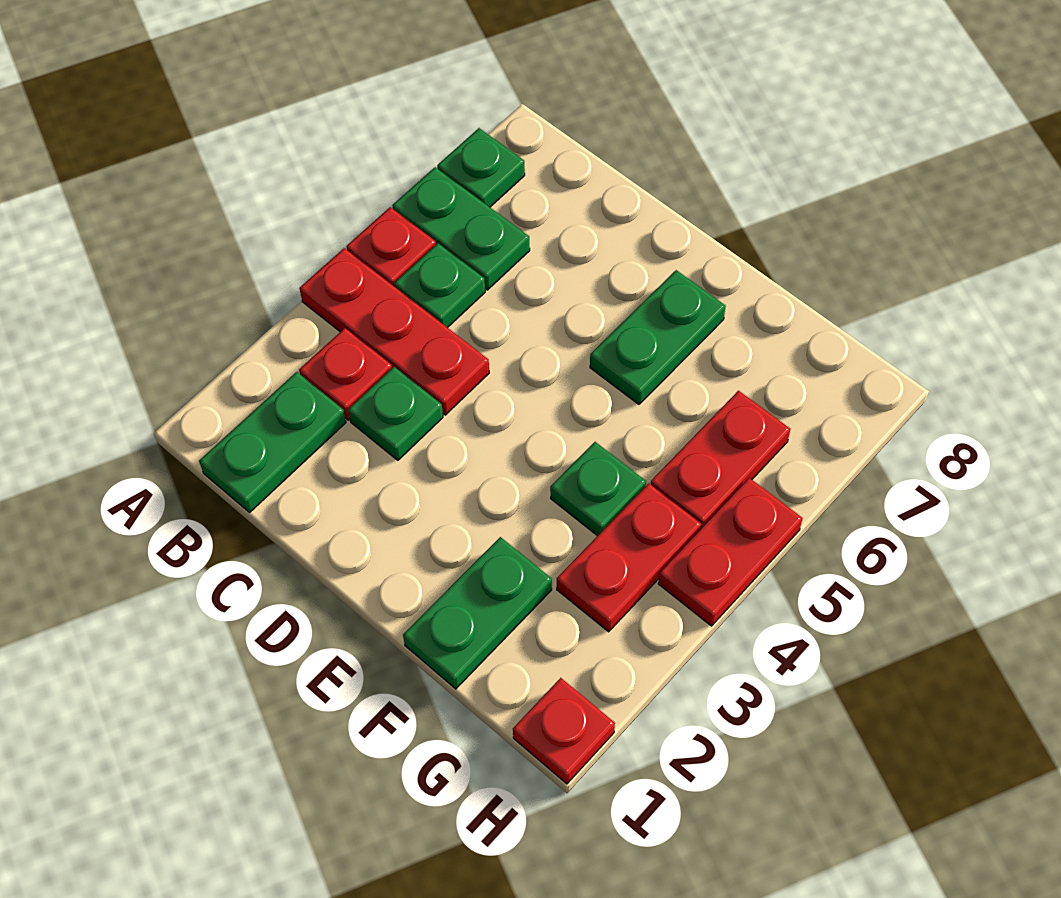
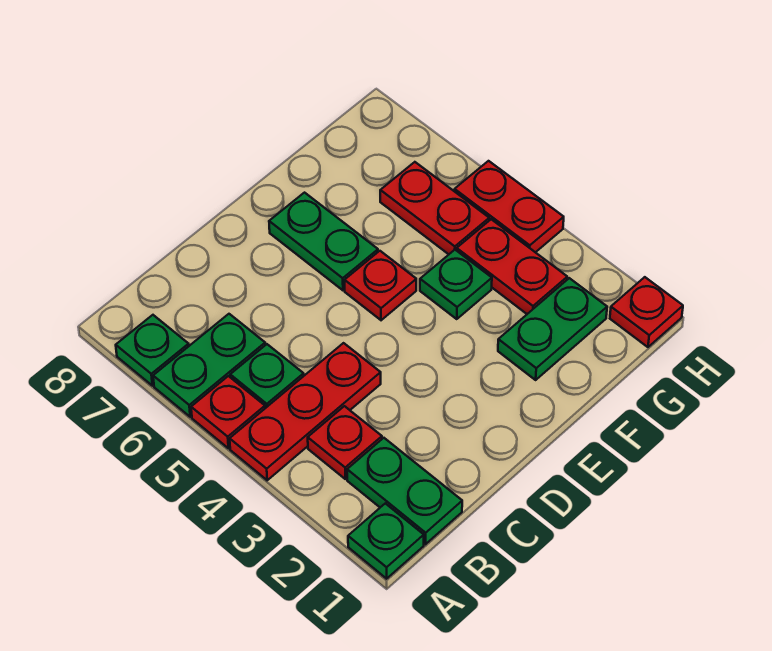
green plate C3 level 1 -> green plate A1 level 1
none -> red plate E5 level 1
green plate F1:F2 level 1 -> green plate F2:G2 level 1

